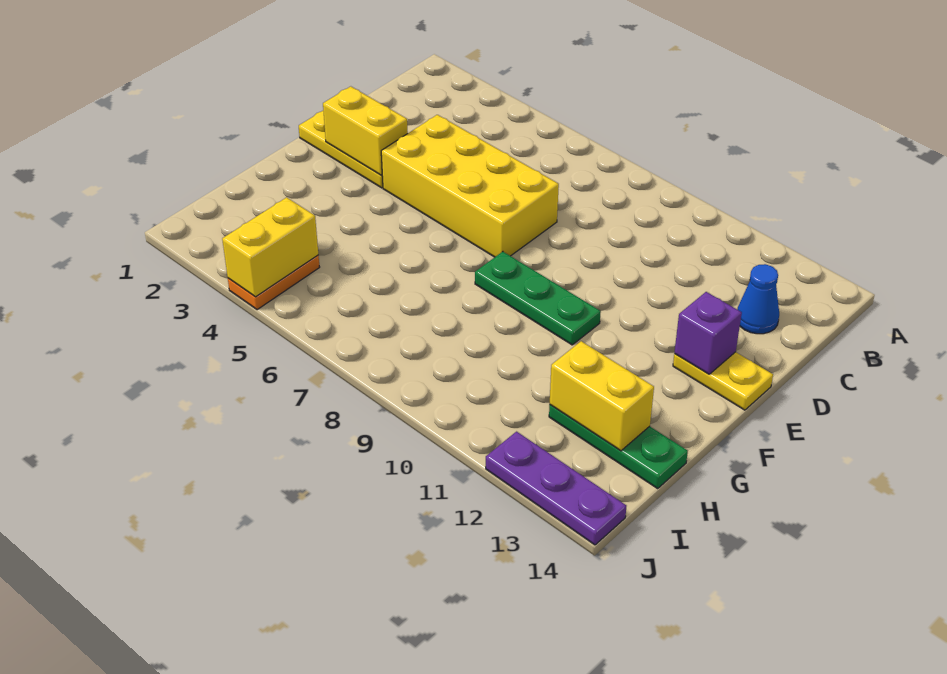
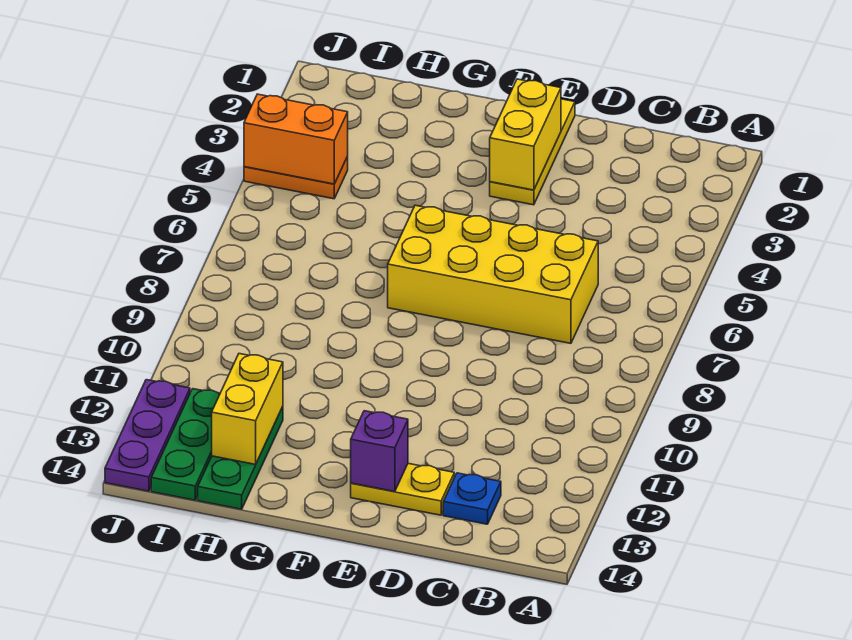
blue cone C13 level 1 -> blue plate C13 level 1
yellow brick D4:E7 level 1 -> yellow brick C6:F7 level 1
yellow plate E13:E14 level 1 -> yellow plate D13:E13 level 1
green plate F8:F10 level 1 -> green plate I12:I14 level 1
yellow brick I4:J4 level 2 -> orange brick I4:J4 level 2

